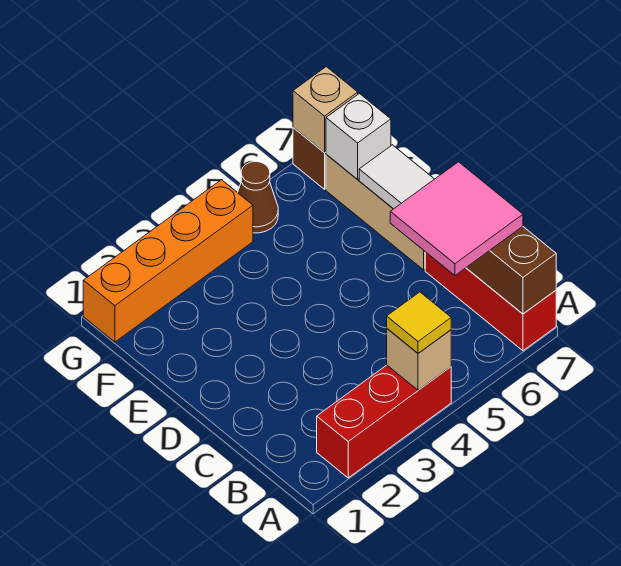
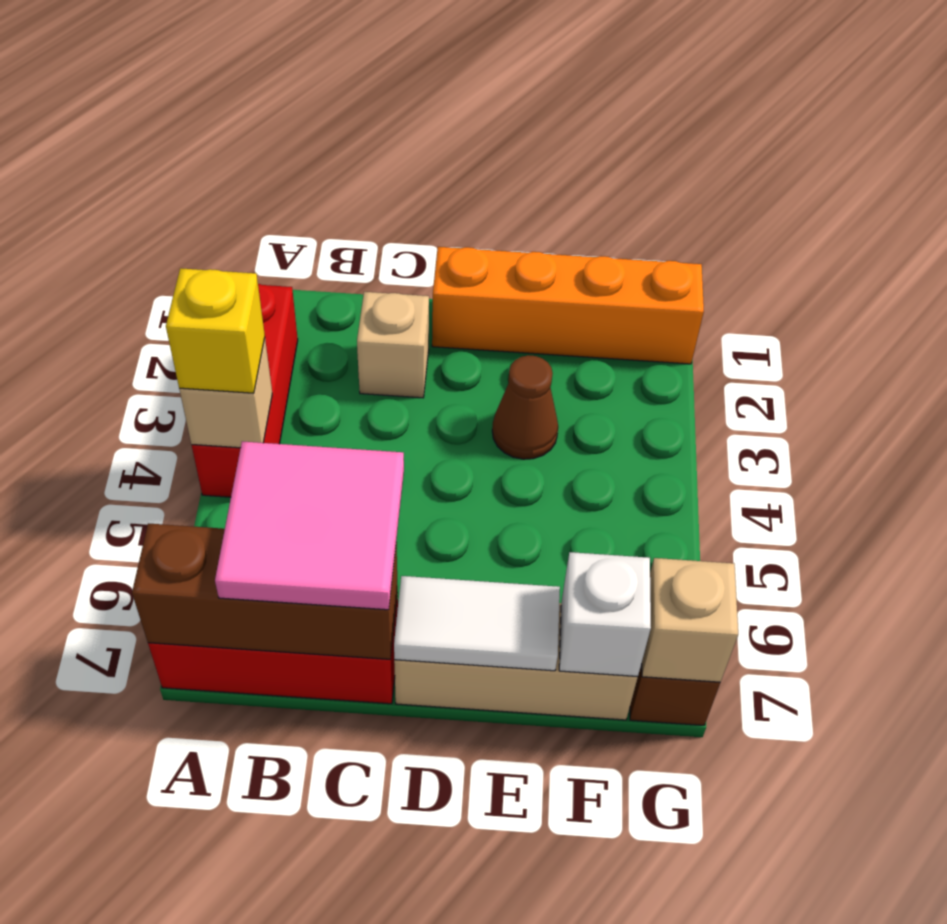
yellow tile A4 level 3 -> yellow brick A4 level 3
none -> tan brick C2 level 1
orange brick G1:G4 level 1 -> orange brick D1:G1 level 1
brown cone G5 level 1 -> brown cone E3 level 1

